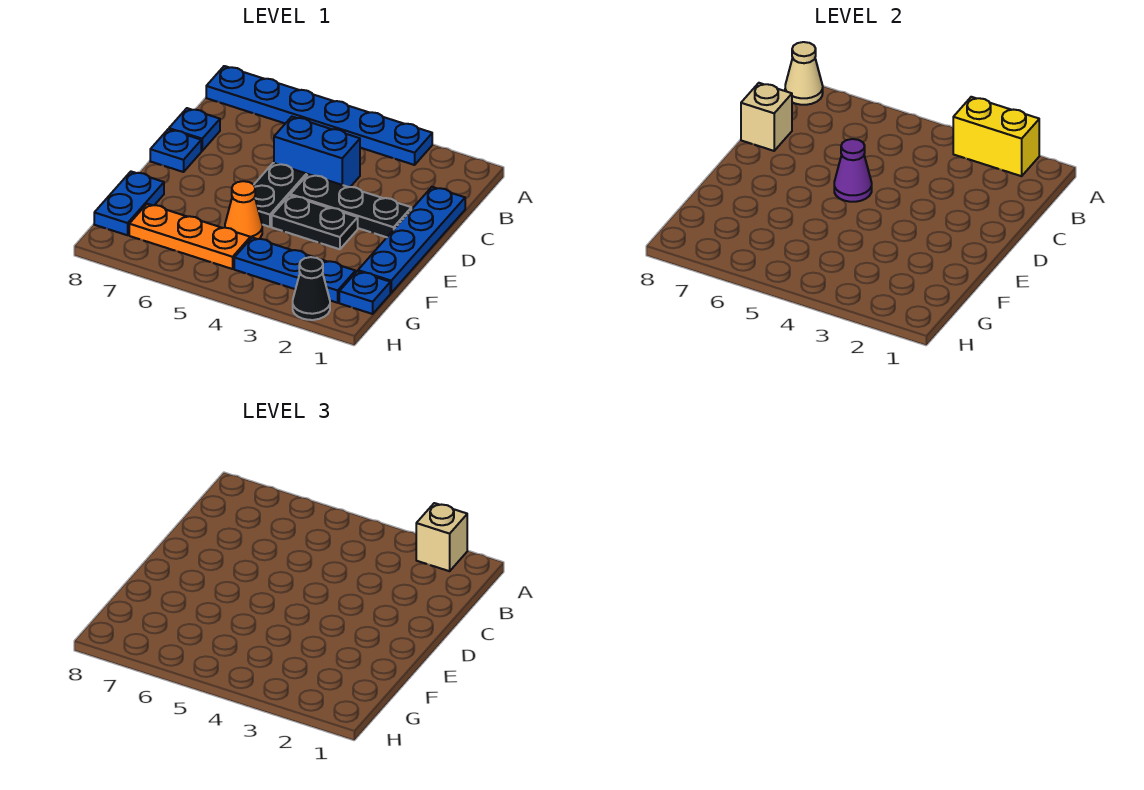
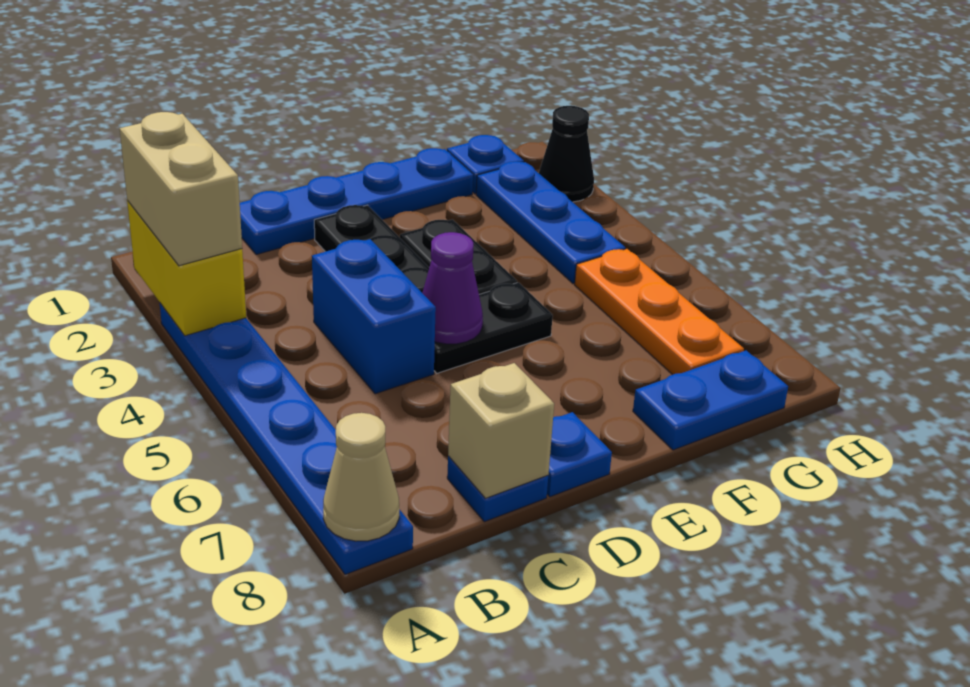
tan brick A2 level 3 -> tan brick A2:A3 level 3
orange cone F5 level 1 -> none

